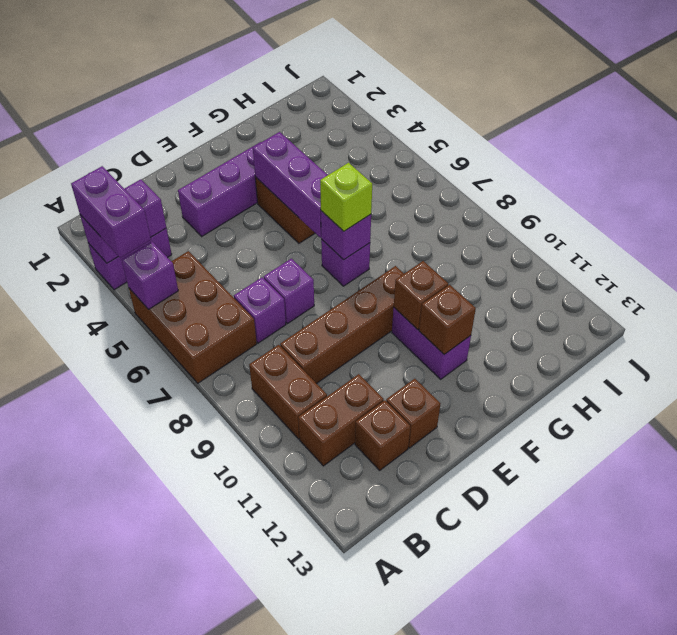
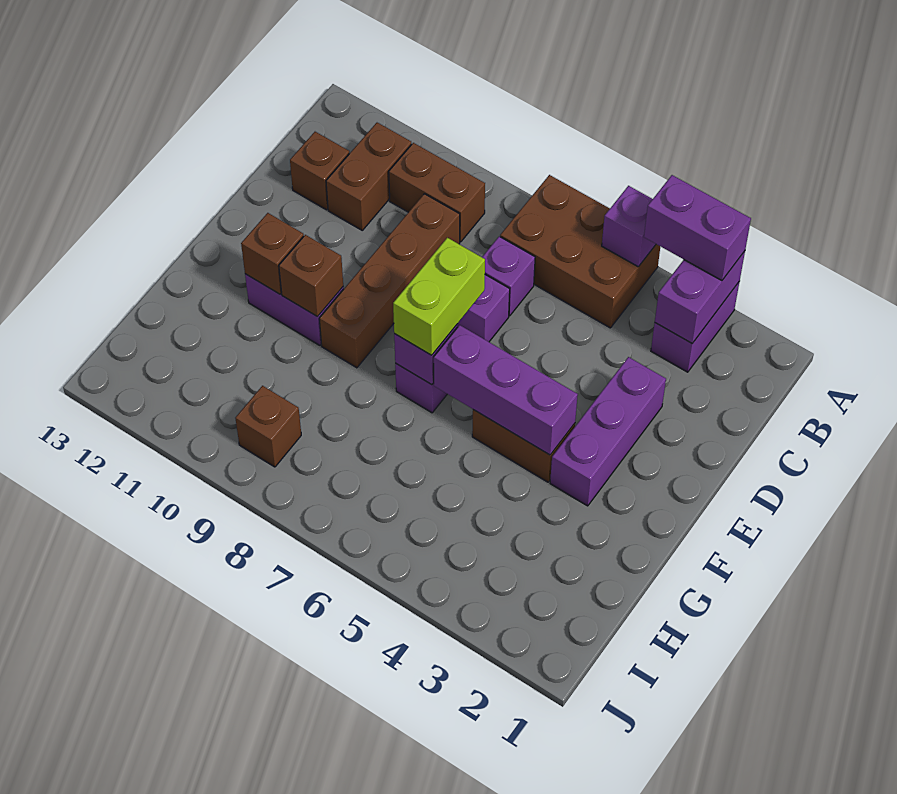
brown brick D12 level 1 -> brown brick I9 level 1
lime brick F7 level 3 -> lime brick E7:F7 level 3

